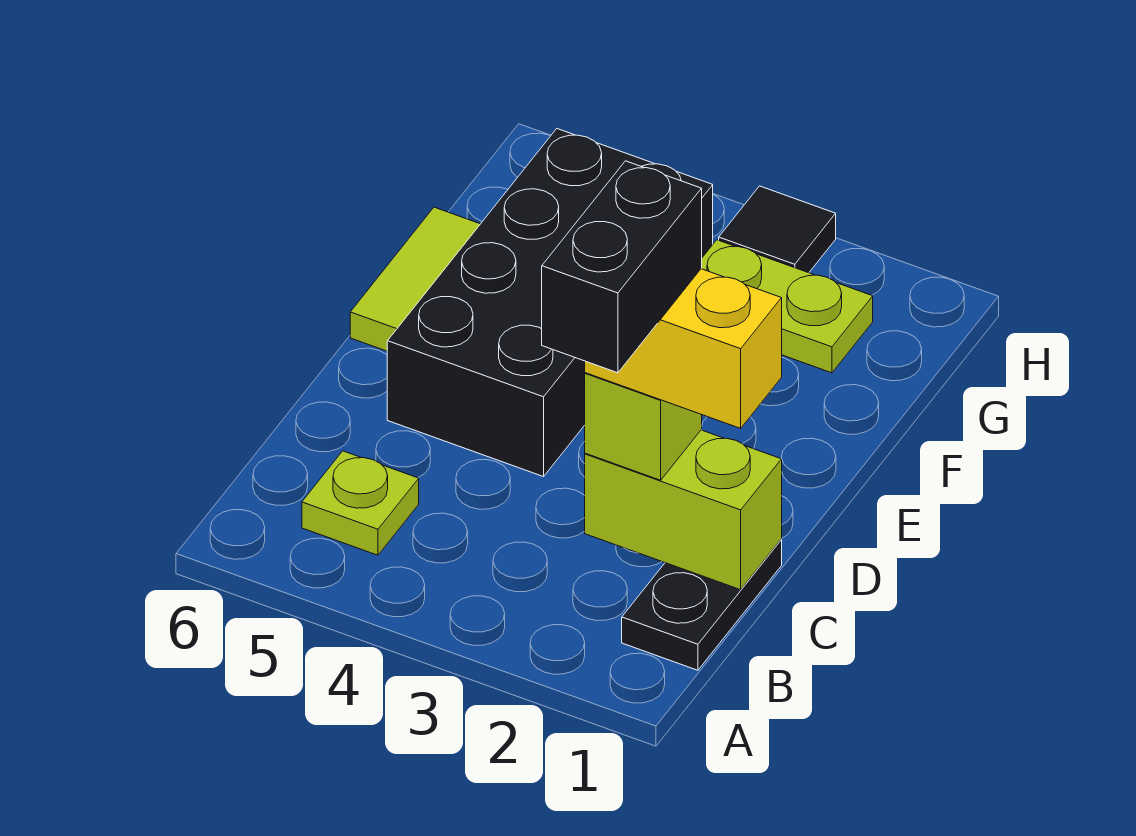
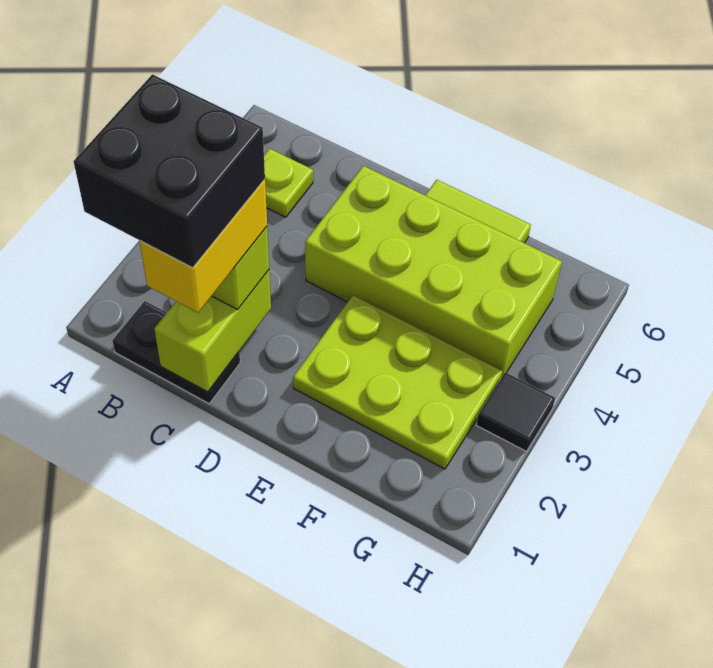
black brick B2:C2 level 5 -> black brick B1:C2 level 5
black brick D4:G5 level 1 -> lime brick D4:G5 level 1
lime plate G2:G3 level 1 -> lime plate E2:G3 level 1

